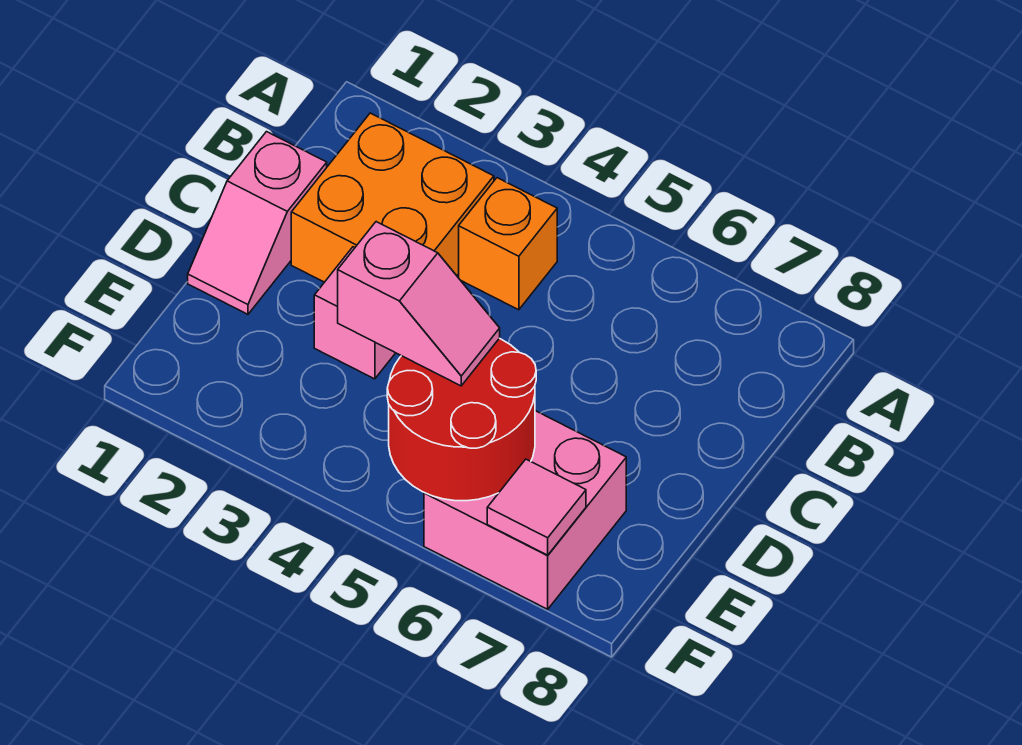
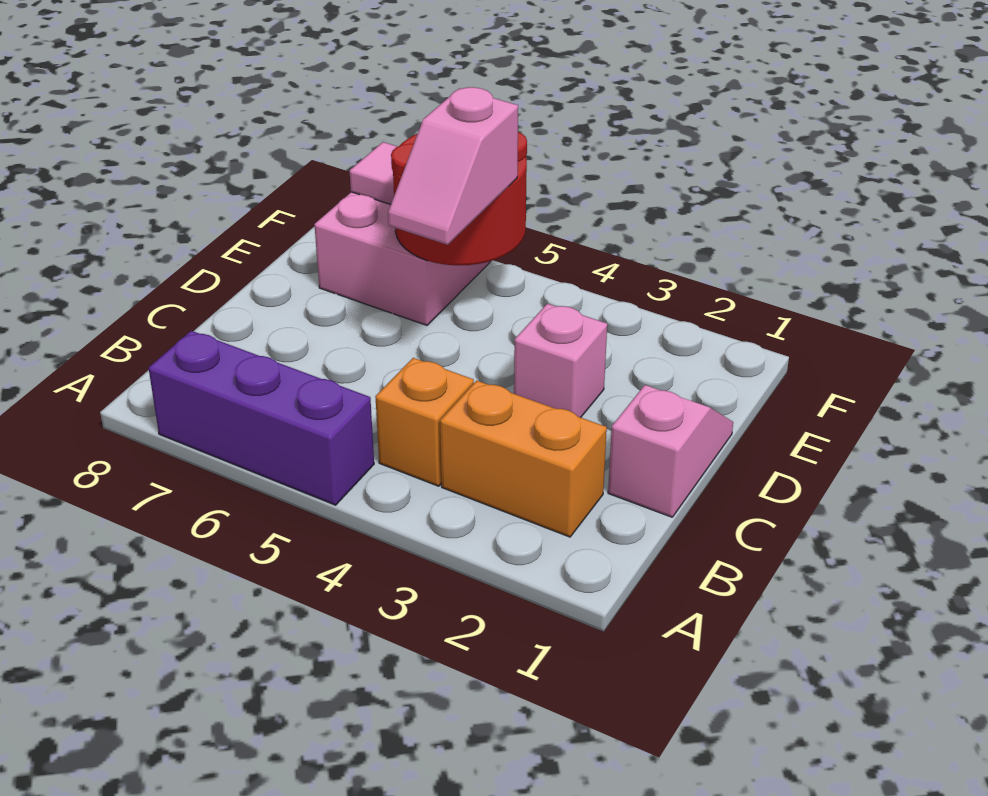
none -> purple brick A5:A7 level 1
orange brick B2:C3 level 1 -> orange brick B2:B3 level 1
pink slope E4:E5 level 3 top 4 -> pink slope D5:E5 level 3 top E

